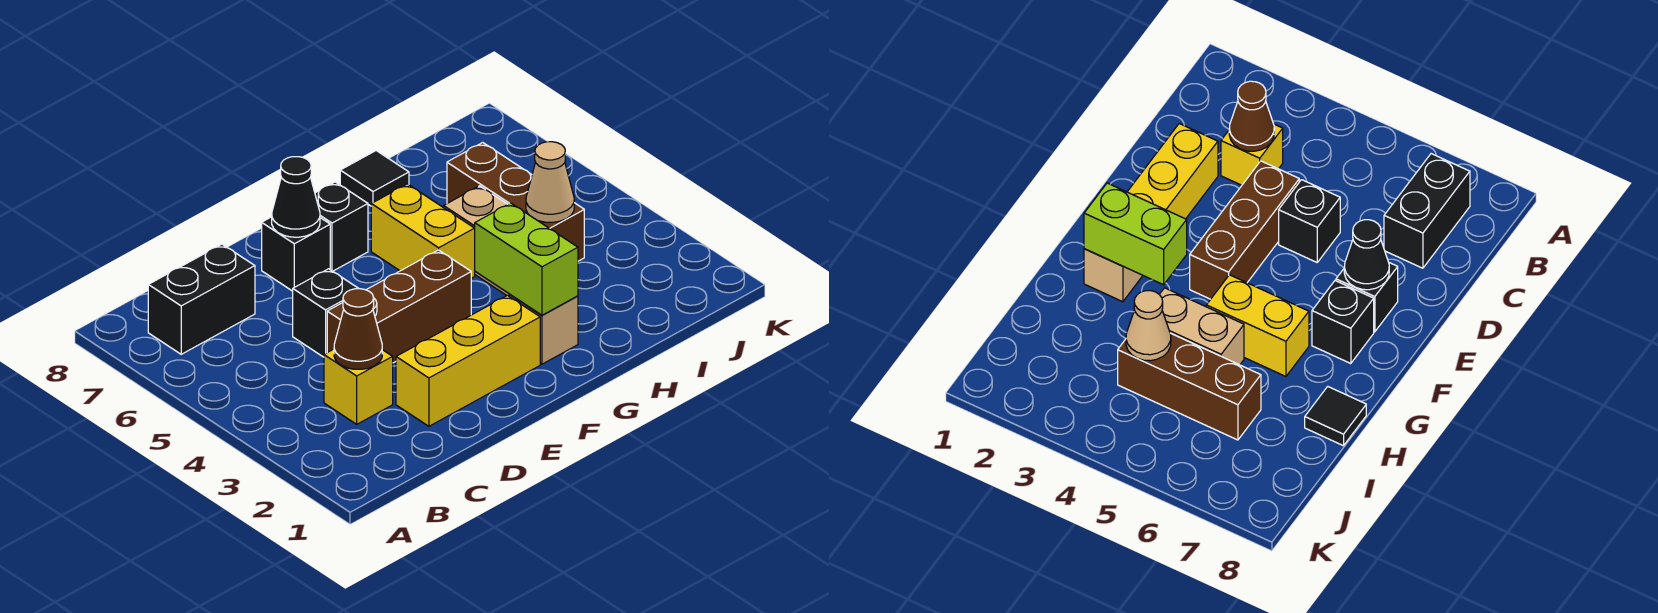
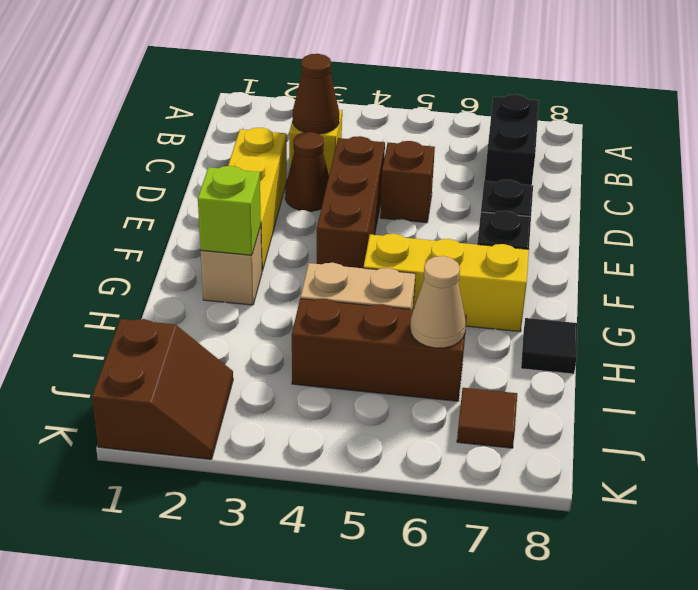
none -> brown cone D3 level 1
black brick D5 level 1 -> brown brick D5 level 1
black cone E7 level 2 -> none
lime brick G2:G3 level 2 -> lime brick G2 level 2
yellow brick G5:G6 level 1 -> yellow brick G5:G7 level 1
tan cone I4 level 2 -> tan cone I6 level 2
none -> brown slope J1:K2 level 1 top 1
none -> brown tile J7 level 1

